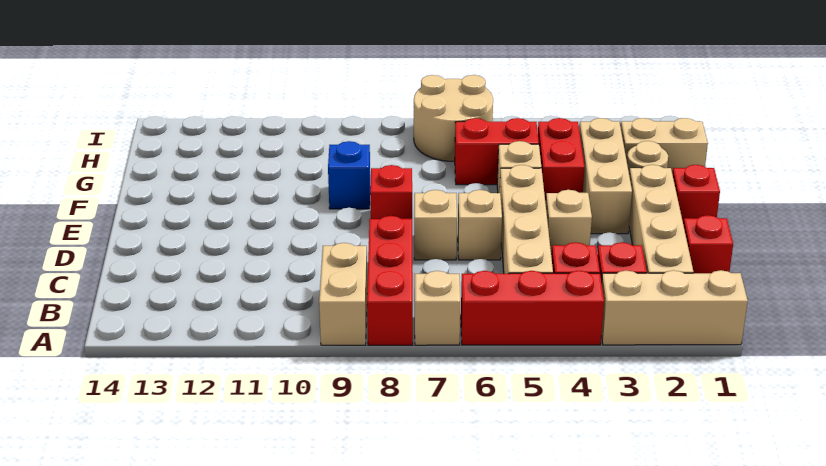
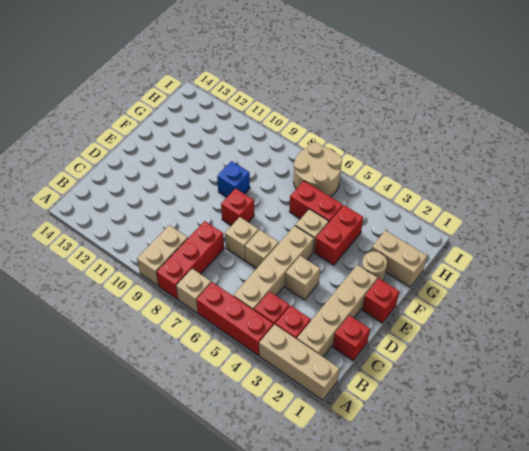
tan brick E3:G3 level 1 -> none

